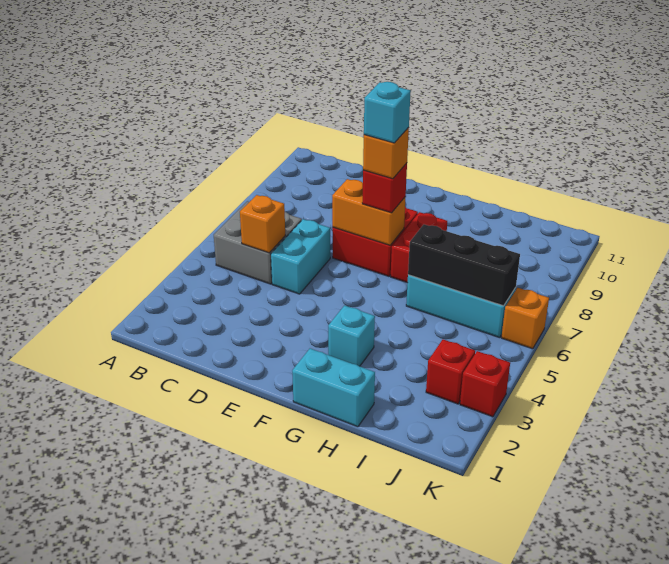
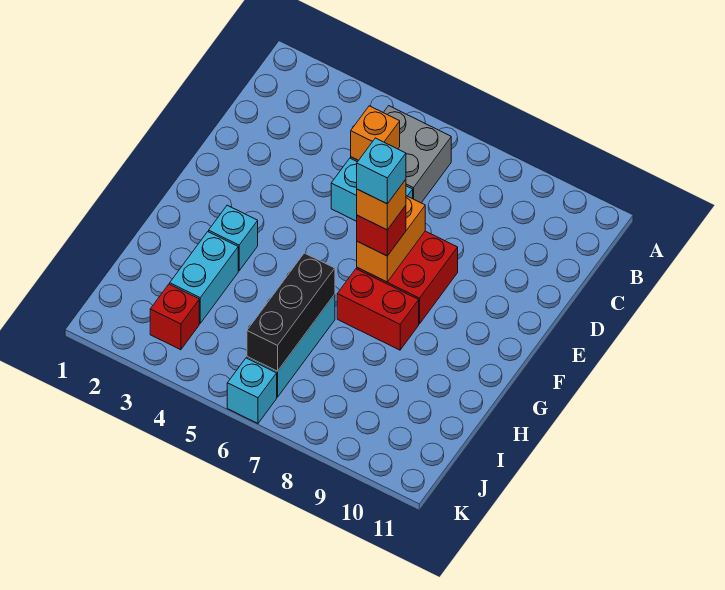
cyan brick G1:H1 level 1 -> cyan brick H3:I3 level 1
red brick K3 level 1 -> none
orange brick K6 level 1 -> cyan brick K6 level 1

